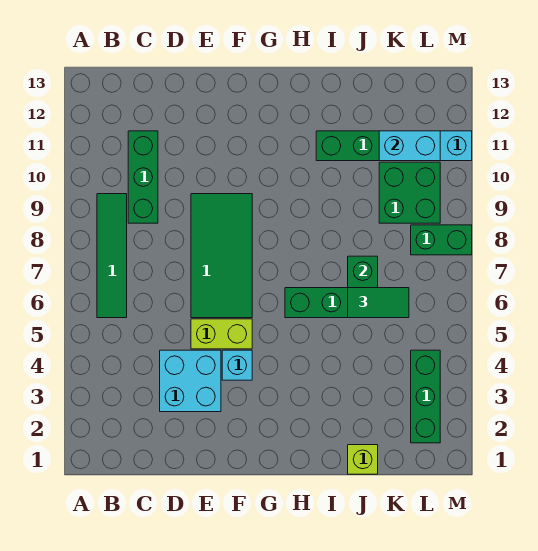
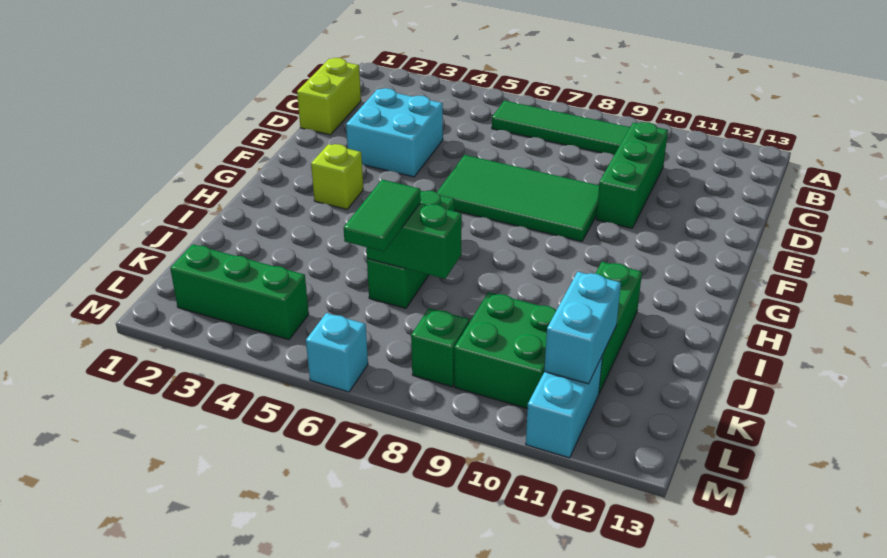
green brick C9:C11 level 1 -> green brick C10:E10 level 1
lime brick E5:F5 level 1 -> lime brick C1:D1 level 1
cyan brick F4 level 1 -> cyan brick M6 level 1
lime brick J1 level 1 -> lime brick G3 level 1
green brick L8:M8 level 1 -> green brick L8 level 1

